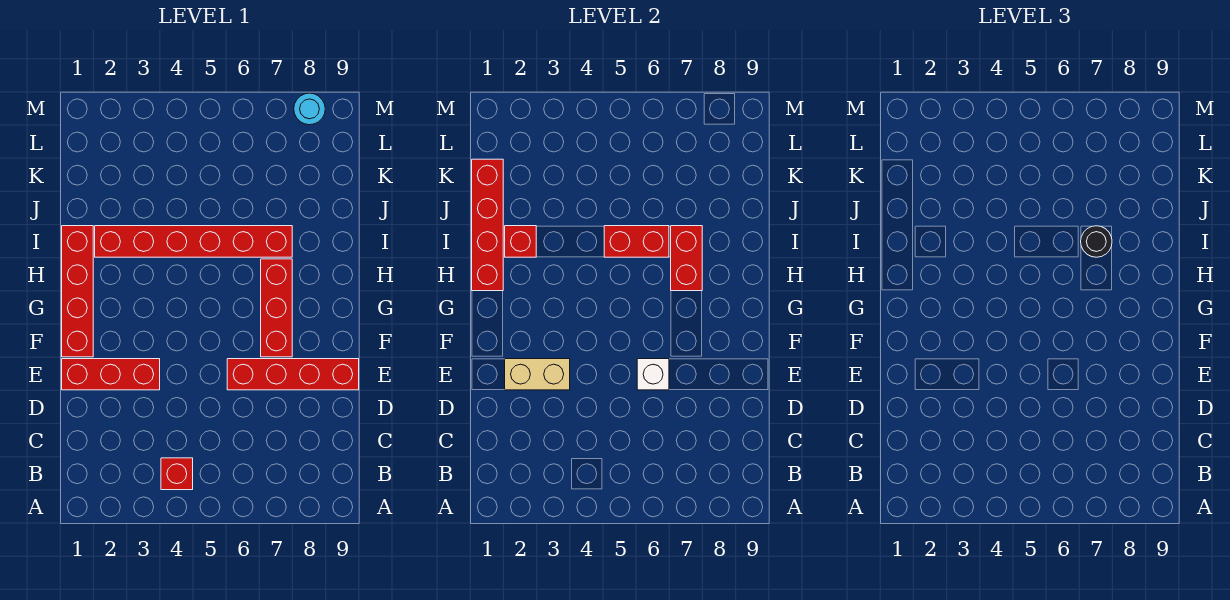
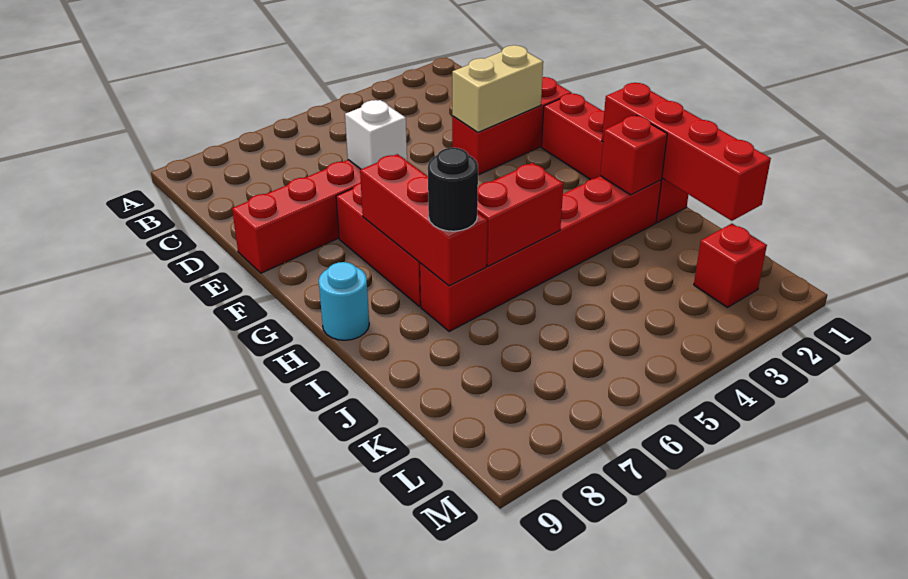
red brick B4 level 1 -> red brick L2 level 1
red brick H7:I7 level 2 -> red brick G7:I7 level 2
cyan round brick M8 level 1 -> cyan round brick H9 level 1

